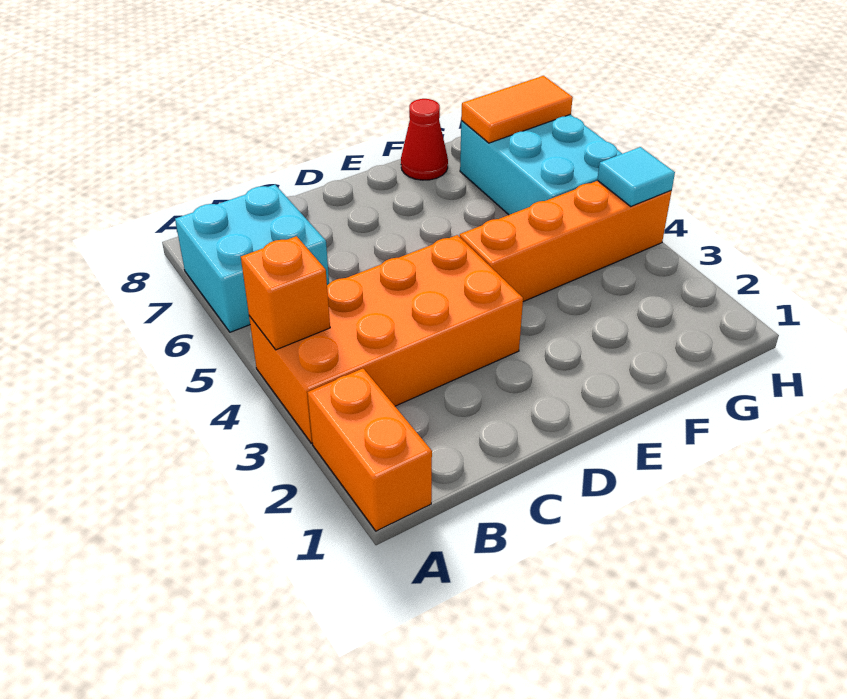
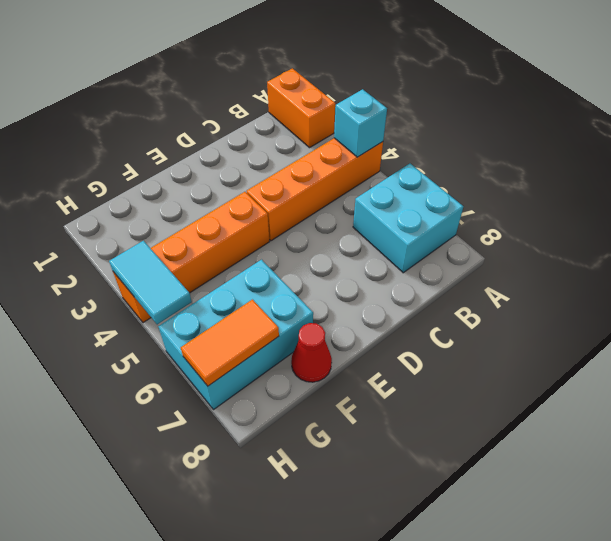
orange brick A3:D4 level 1 -> orange brick A4:D4 level 1
orange brick A4 level 2 -> cyan brick A4 level 2
cyan brick G5:H7 level 1 -> cyan brick F6:H7 level 1
cyan tile H4 level 2 -> cyan tile H4:H5 level 2

